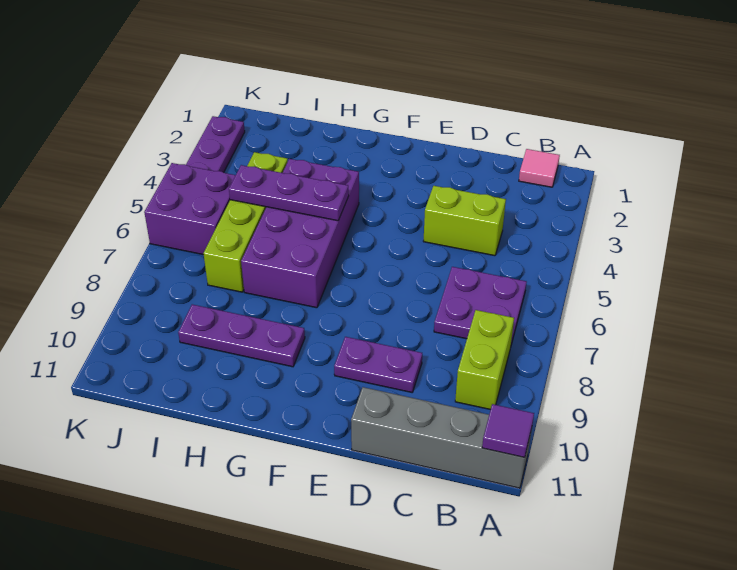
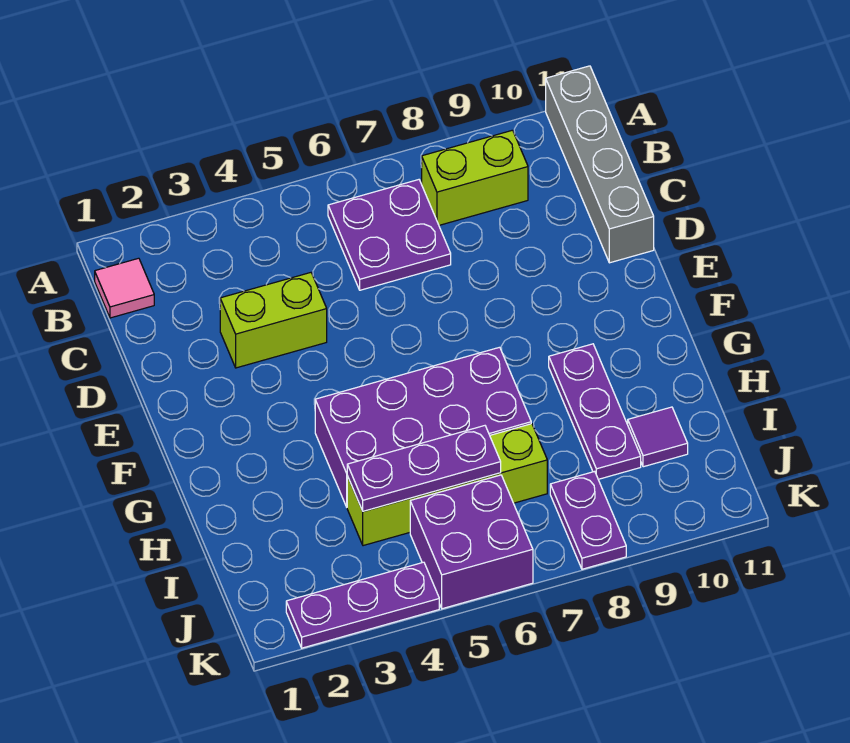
purple tile A11 level 2 -> purple tile I10 level 1
lime brick C4:D4 level 1 -> lime brick D3:D4 level 1
purple plate D9:E9 level 1 -> purple plate J8:K8 level 1
purple plate G5:I5 level 2 -> purple plate I4:I6 level 2

